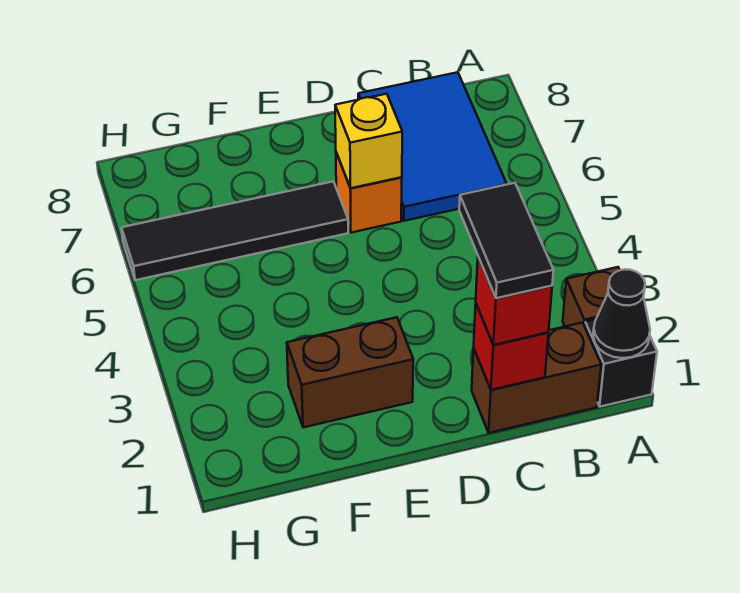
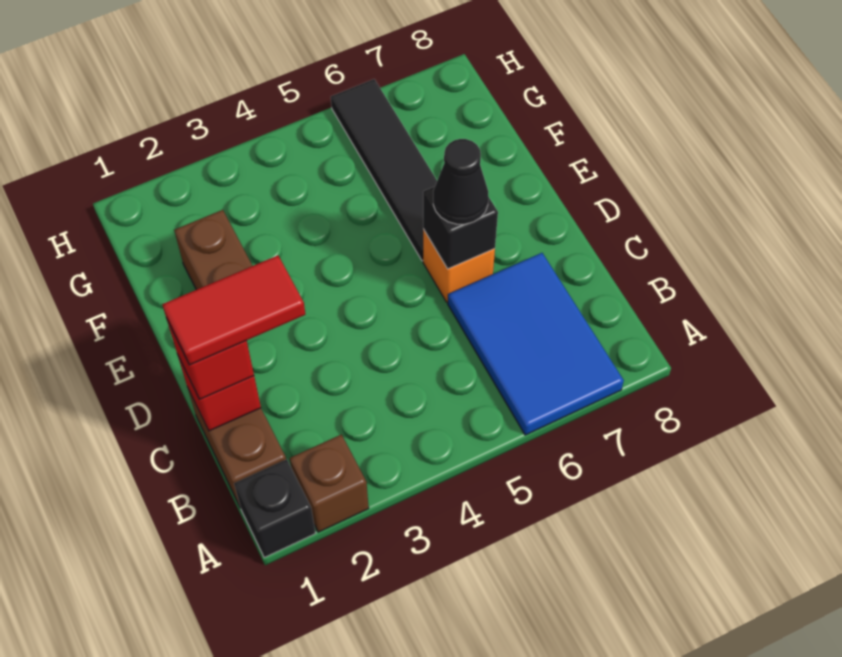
black cone A1 level 2 -> black cone D6 level 3
blue tile B6:C8 level 1 -> blue tile A6:C7 level 1
black tile C1:C2 level 4 -> red tile C1:C2 level 4
yellow brick D6 level 2 -> black brick D6 level 2

